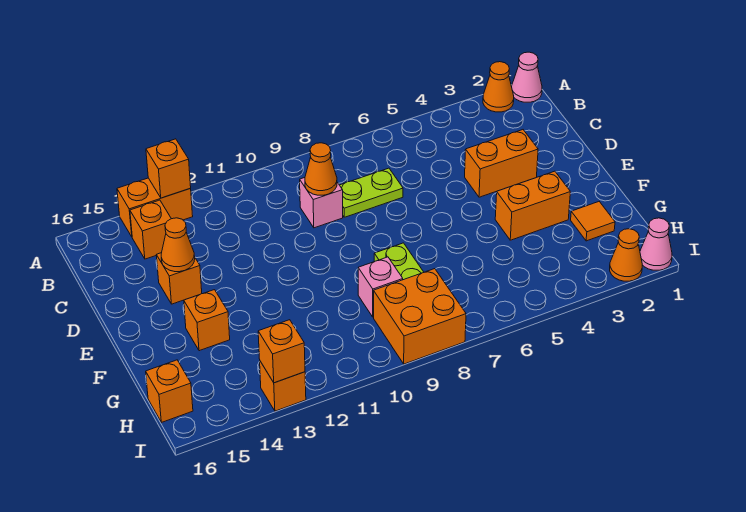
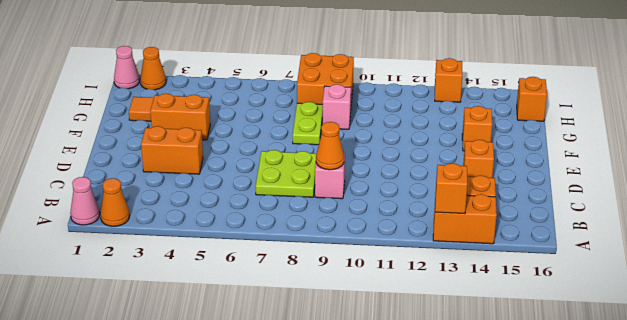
lime plate C7:C8 level 1 -> lime plate C7:D8 level 1
orange cone D14 level 2 -> none
orange brick I13 level 2 -> none

